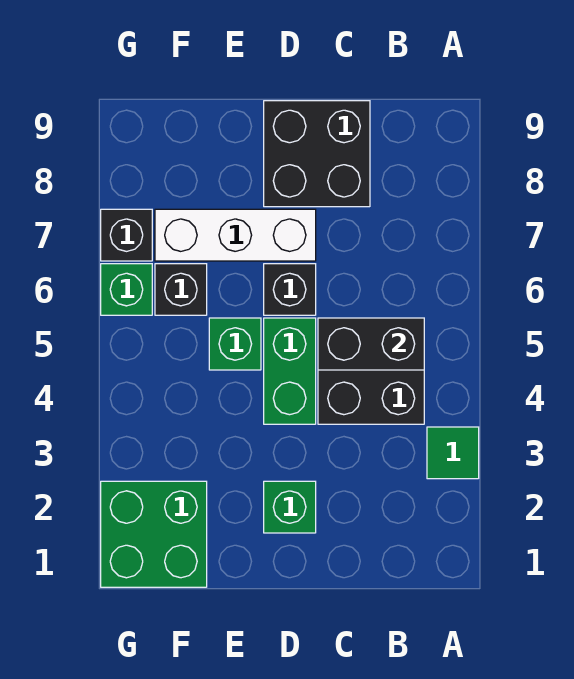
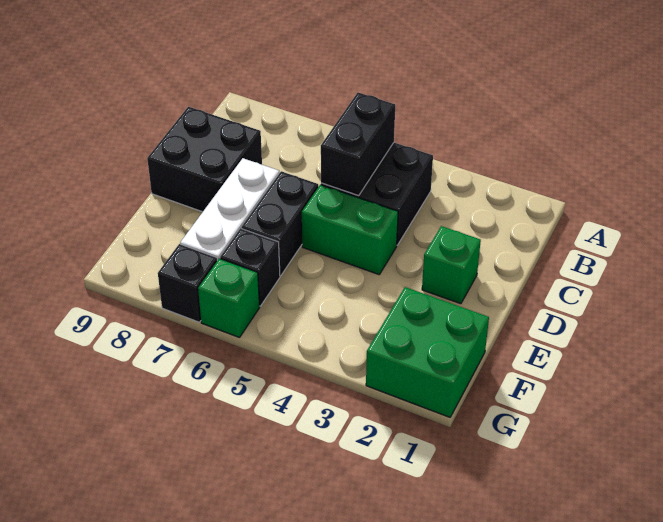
green tile A3 level 1 -> none
black brick D6 level 1 -> black brick D6:E6 level 1
green brick E5 level 1 -> none

